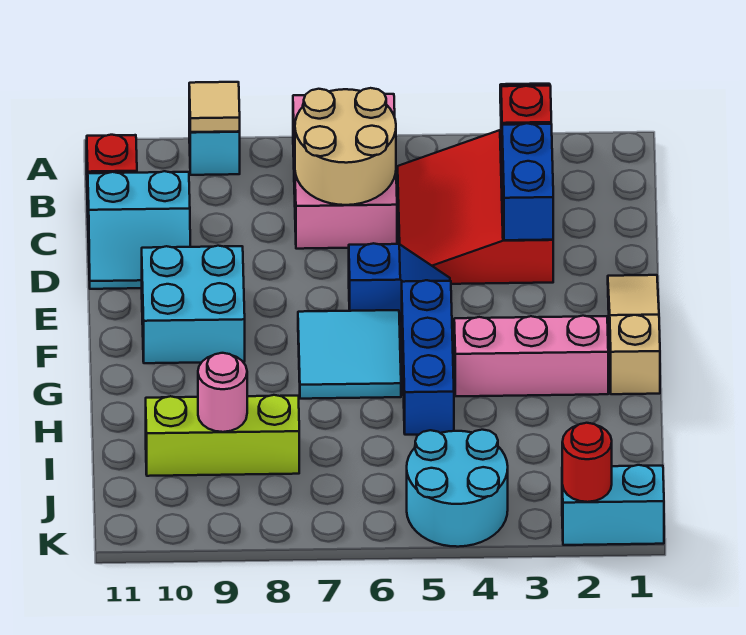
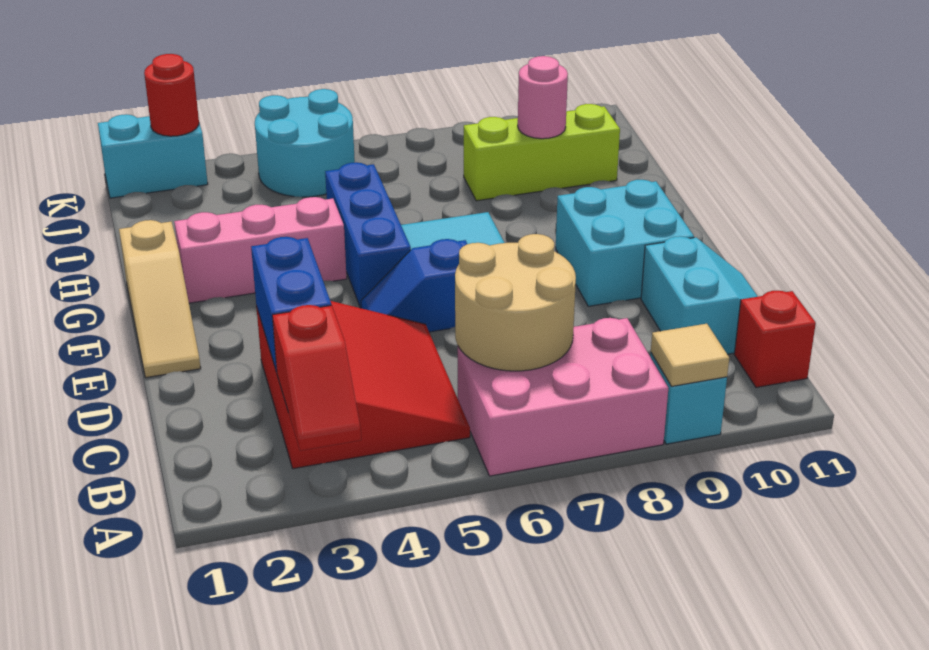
pink brick A6:C7 level 1 -> pink brick A6:B8 level 1
cyan slope C10:D11 level 1 top C -> cyan slope C10:D11 level 1 top 10

